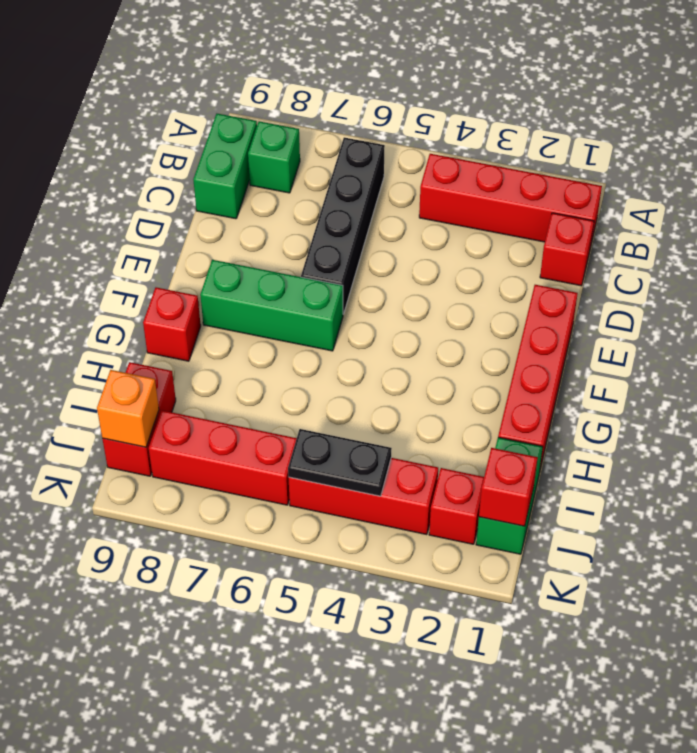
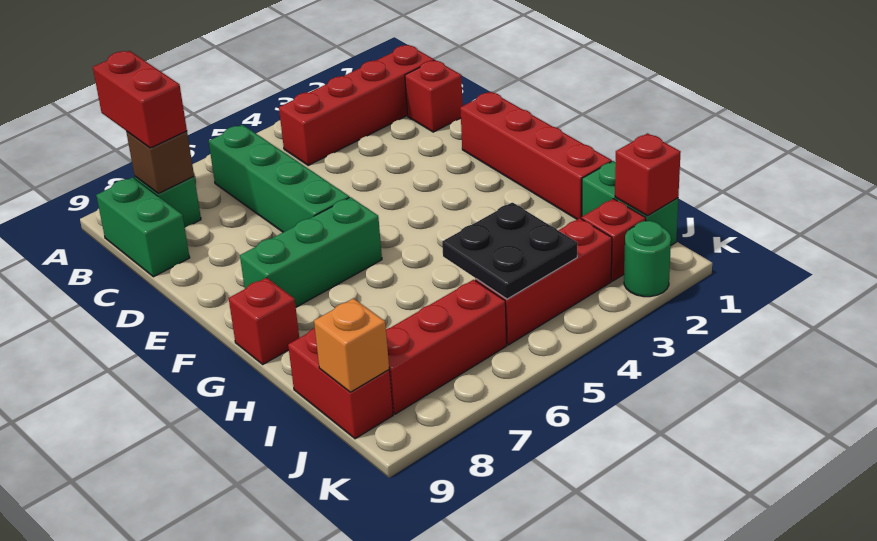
none -> red brick A8:B8 level 3
black brick B6:E6 level 1 -> green brick B6:E6 level 1
none -> brown brick B8 level 2
black plate J4:J5 level 2 -> black plate I4:J5 level 2
none -> green round brick K2 level 1

